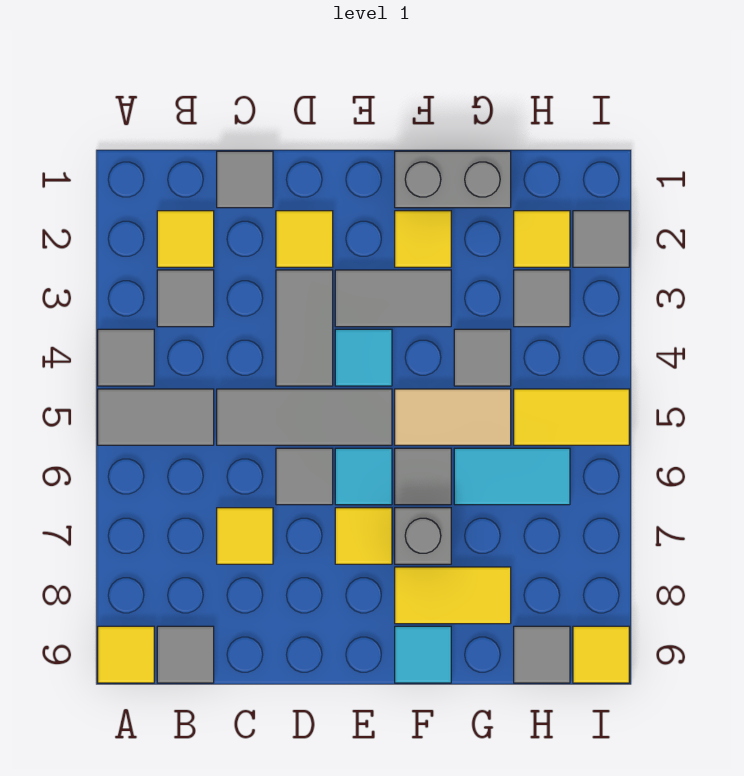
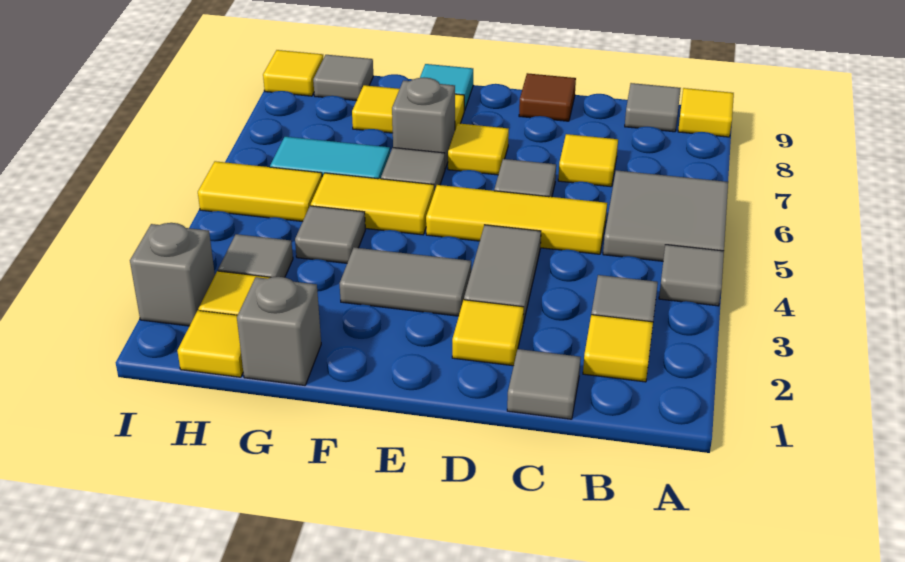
grey tile A5:B5 level 1 -> grey tile A5:B6 level 1
grey tile C5:E5 level 1 -> yellow tile C5:E5 level 1
none -> brown tile D9 level 1
cyan tile E4 level 1 -> none
cyan tile E6 level 1 -> none
grey brick F1:G1 level 1 -> grey brick G1 level 1
yellow tile F2 level 1 -> yellow tile H1 level 1
tan tile F5:G5 level 1 -> yellow tile F5:G5 level 1
grey tile I2 level 1 -> grey brick I2 level 1

